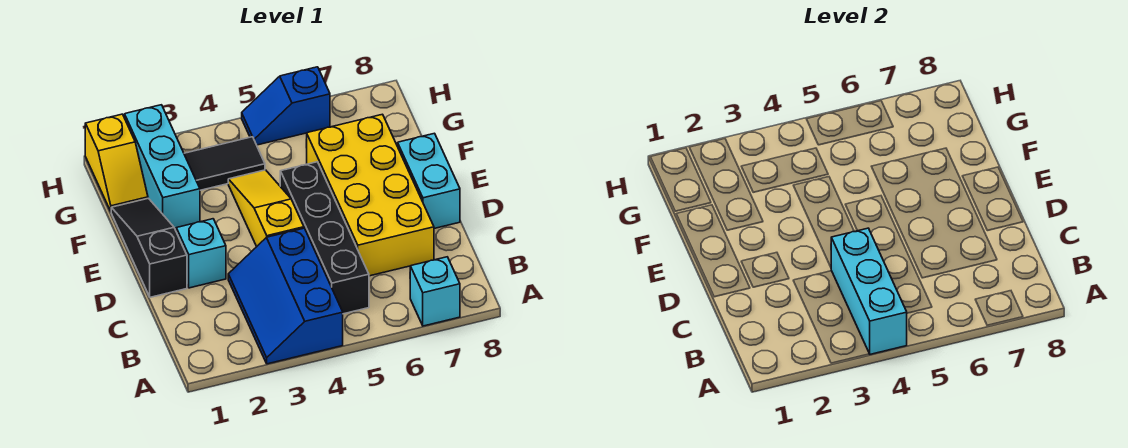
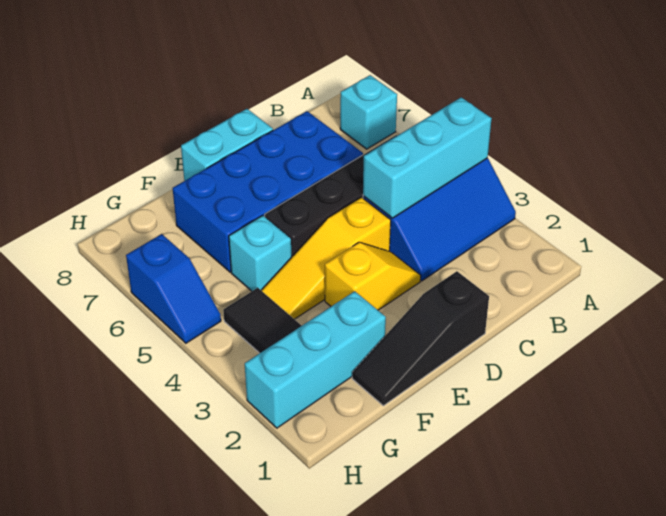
yellow brick C6:F7 level 1 -> blue brick C6:F7 level 1
cyan brick D2 level 1 -> cyan brick F5 level 1
yellow slope G1:H1 level 1 top H -> yellow slope D3:E3 level 1 top E

